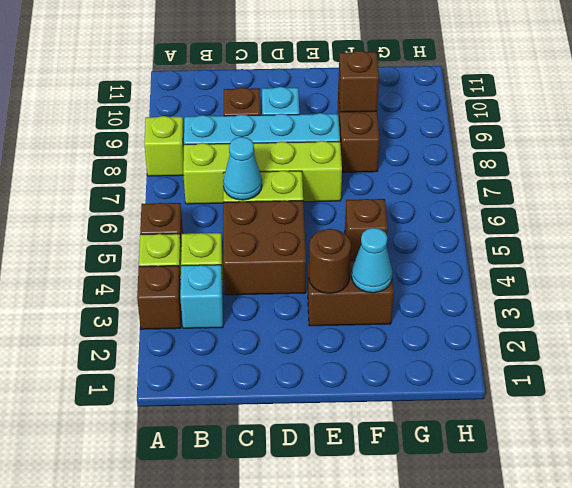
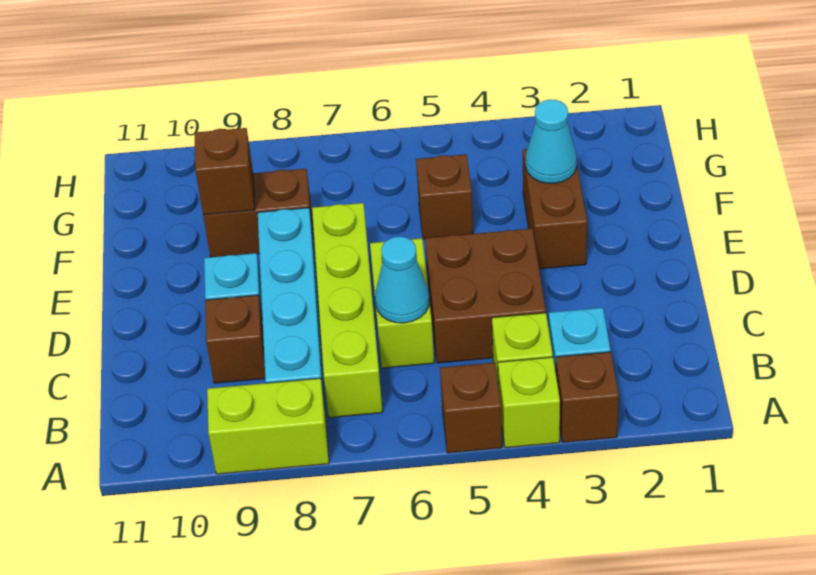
lime brick A8 level 1 -> lime brick A8:A9 level 1
brown round brick E3 level 2 -> none

